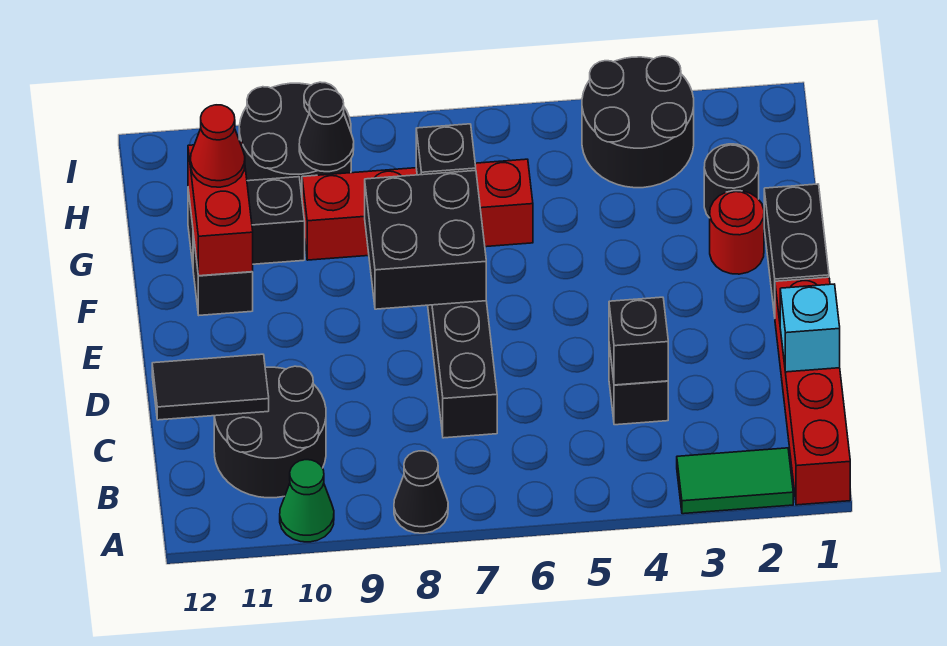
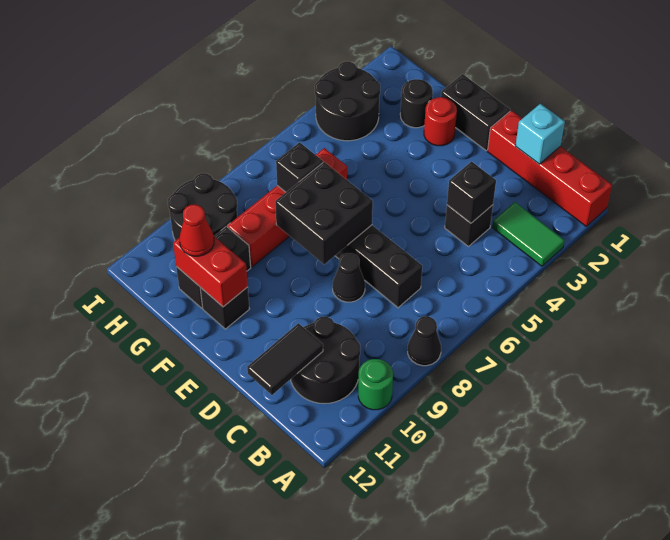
green tile A2:A3 level 1 -> green tile A3:B3 level 1
green cone A10 level 1 -> green round brick A10 level 1
black cone H9 level 2 -> black cone D8 level 1

